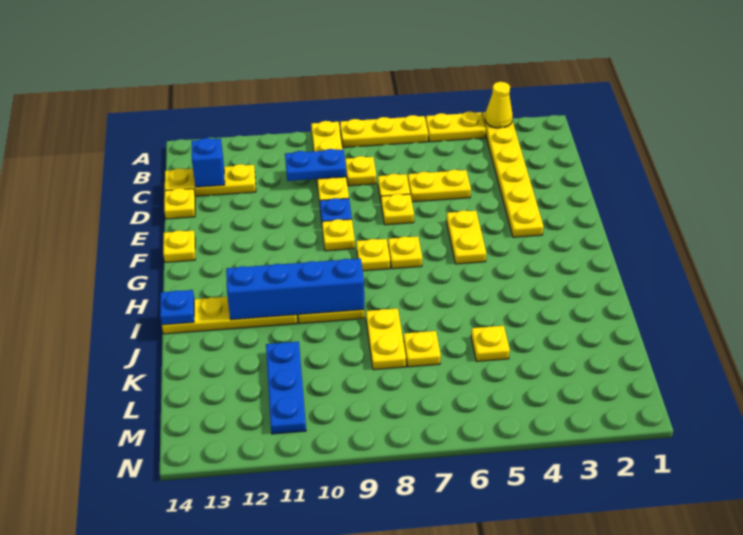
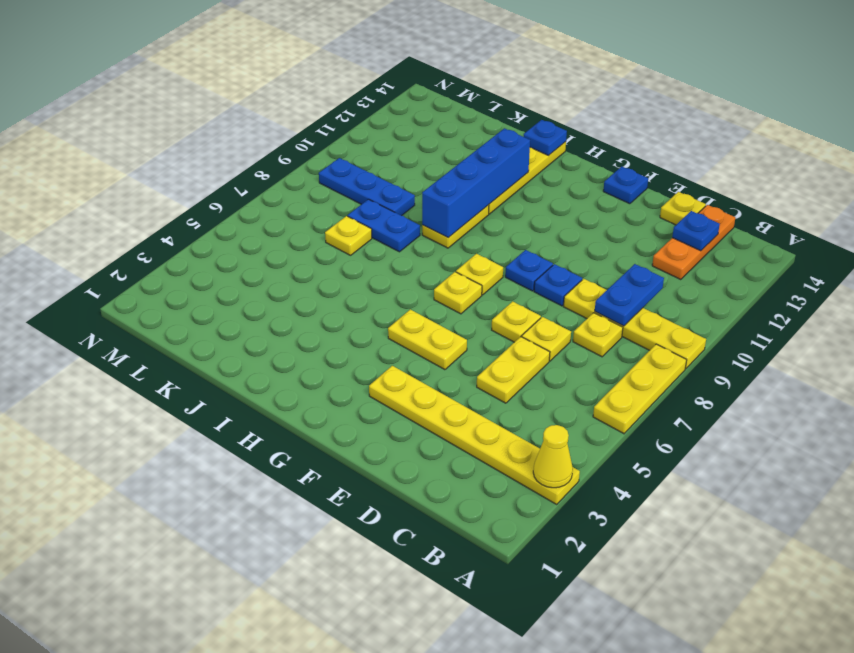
yellow plate A4:A5 level 1 -> none
yellow plate C12:C14 level 1 -> orange plate C12:C14 level 1
blue brick C13 level 2 -> blue plate C13 level 2
yellow plate F9 level 1 -> blue plate F9 level 1
yellow plate F14 level 1 -> blue plate F14 level 1
yellow plate J8:K8 level 1 -> blue plate J8:K8 level 1
yellow plate K5 level 1 -> none
blue plate K11:M11 level 1 -> blue plate K9:M9 level 1

